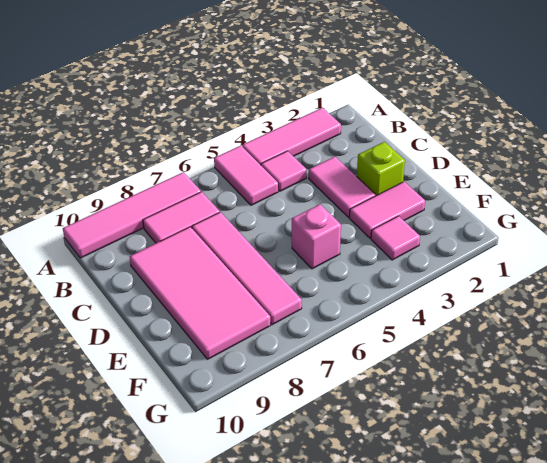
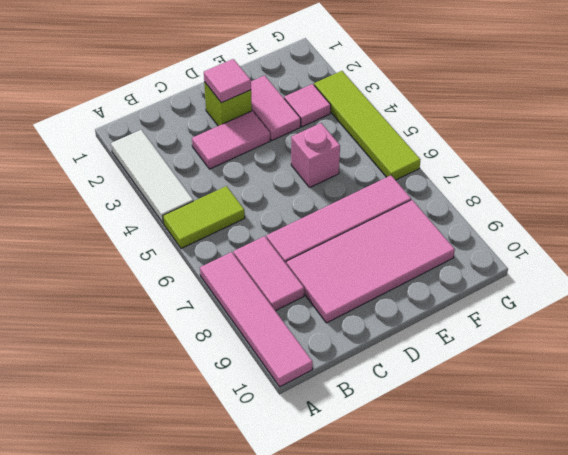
pink tile A2:A4 level 1 -> white tile A2:A4 level 1
pink tile A5:B5 level 1 -> lime tile A5:B5 level 1
pink tile B4 level 1 -> pink tile D2 level 2
none -> lime tile G3:G6 level 1

